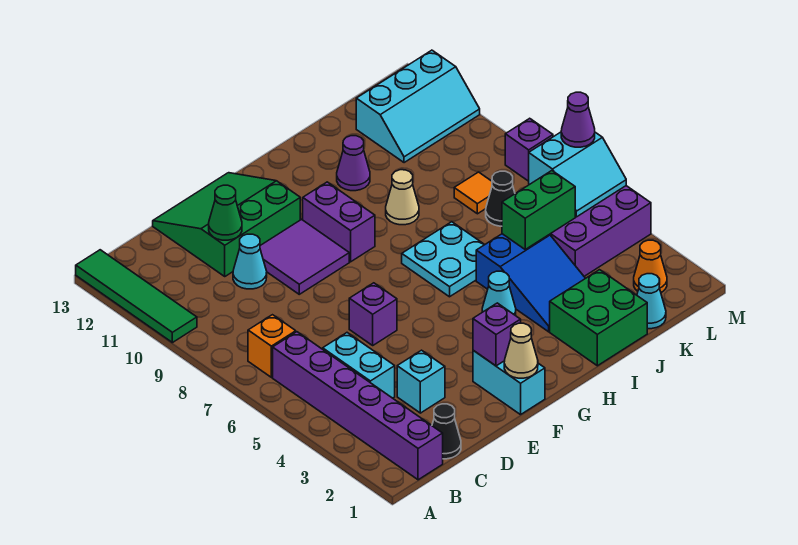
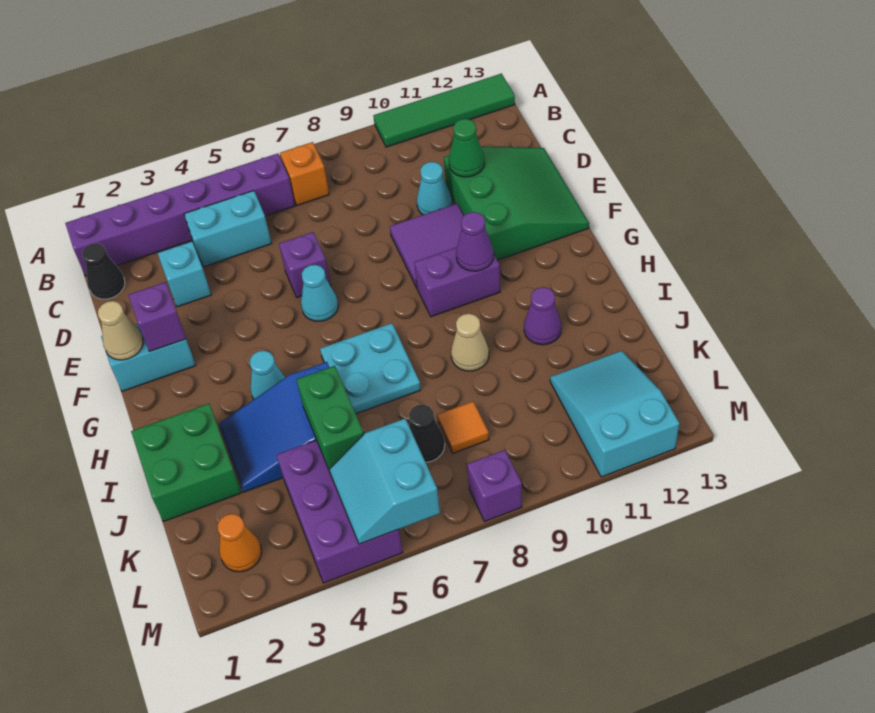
cyan cone K1 level 1 -> cyan cone F6 level 1
cyan slope K11:M12 level 1 top 12 -> cyan slope K11:M12 level 1 top M
purple cone M6 level 3 -> purple cone G10 level 2

